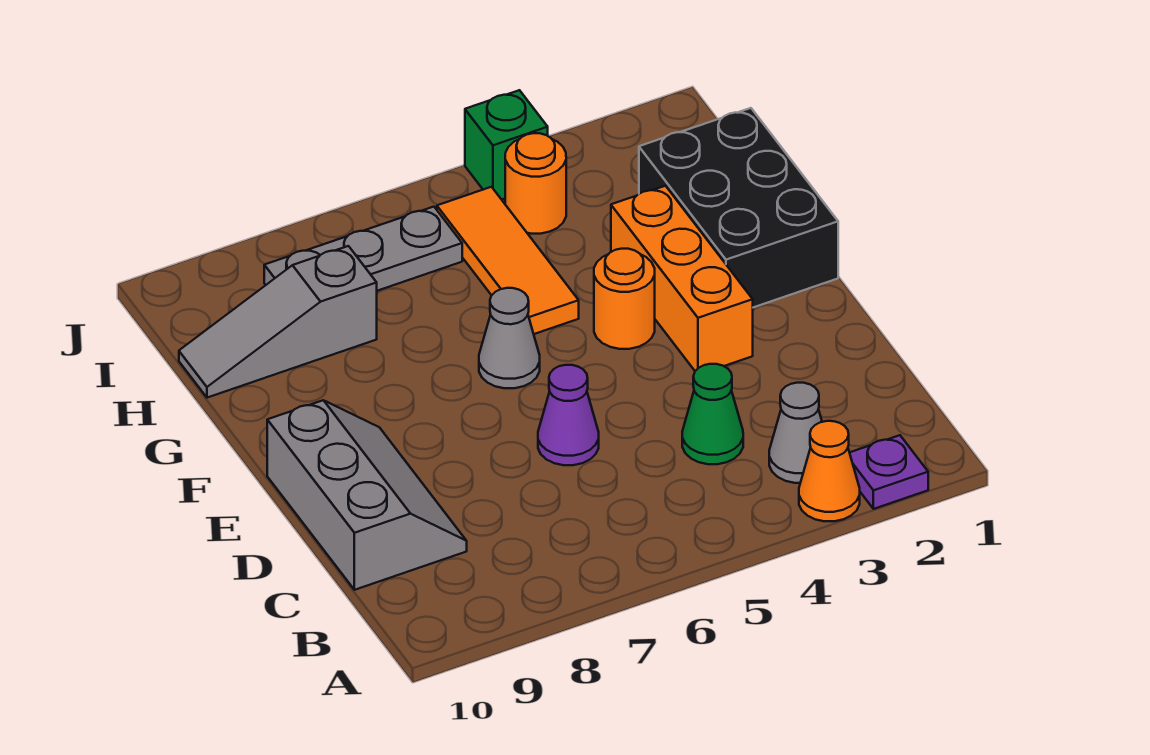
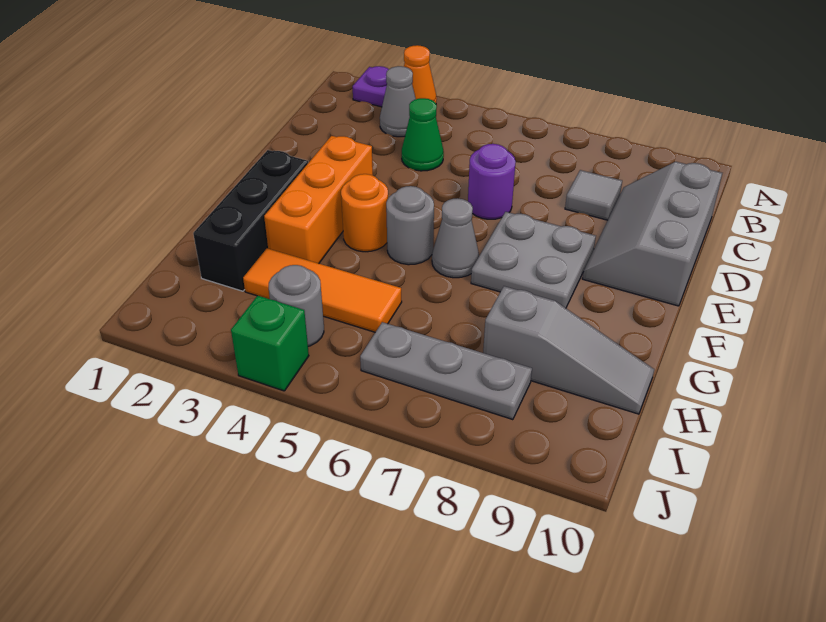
none -> grey tile C8 level 1
purple cone D6 level 1 -> purple round brick D6 level 1
none -> grey plate E7:F8 level 1
black brick F1:H2 level 1 -> black brick F2:H2 level 1
none -> grey round brick F5 level 1
orange tile G5:I5 level 1 -> orange tile H3:H5 level 1
orange round brick I4 level 1 -> grey round brick I4 level 1

